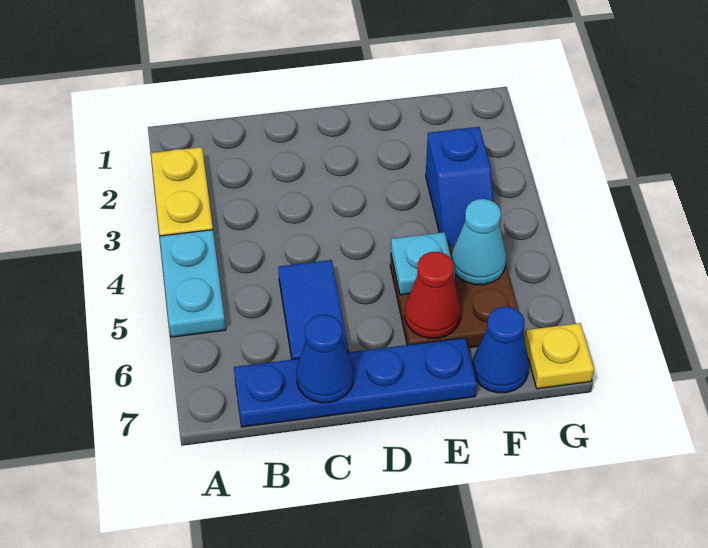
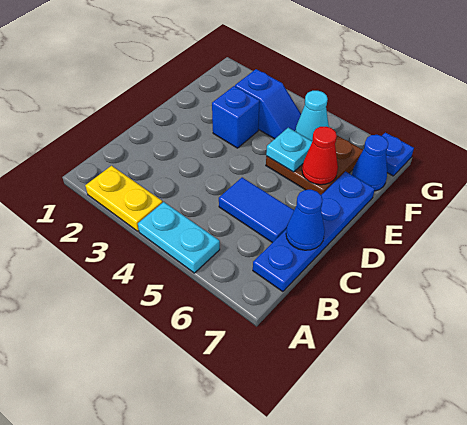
none -> blue brick E3 level 1
yellow plate G7 level 1 -> blue plate G7 level 1

